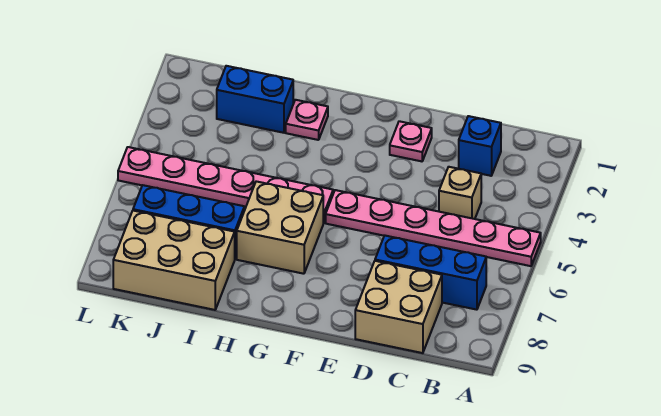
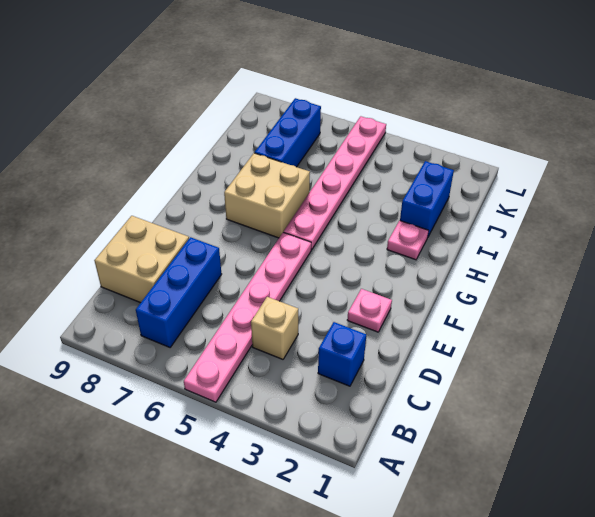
tan brick I8:K9 level 1 -> none

